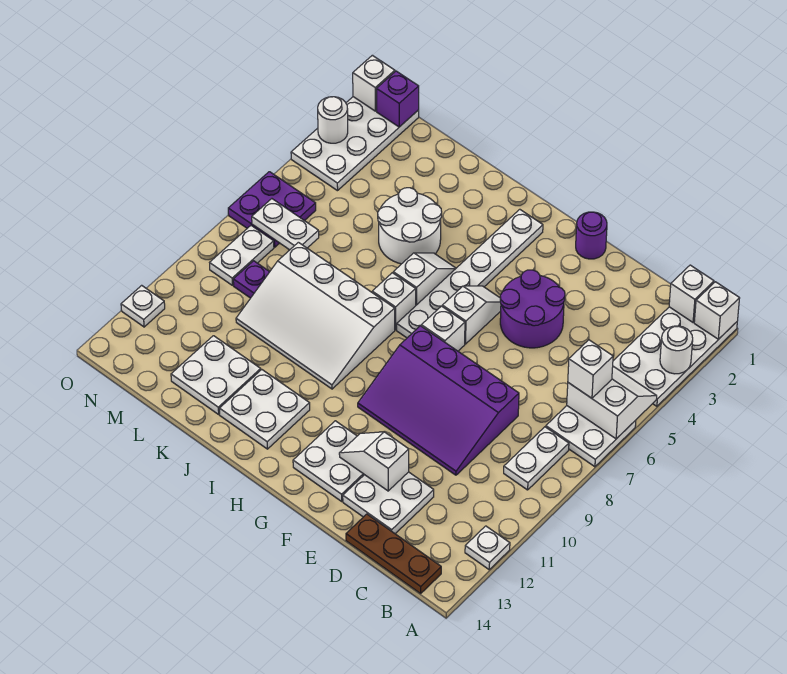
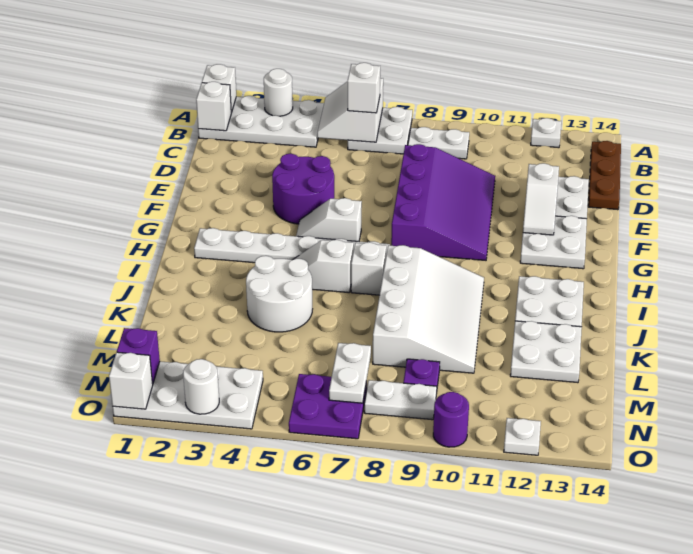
purple round brick F1 level 1 -> purple round brick O10 level 1
white brick G7 level 1 -> none

